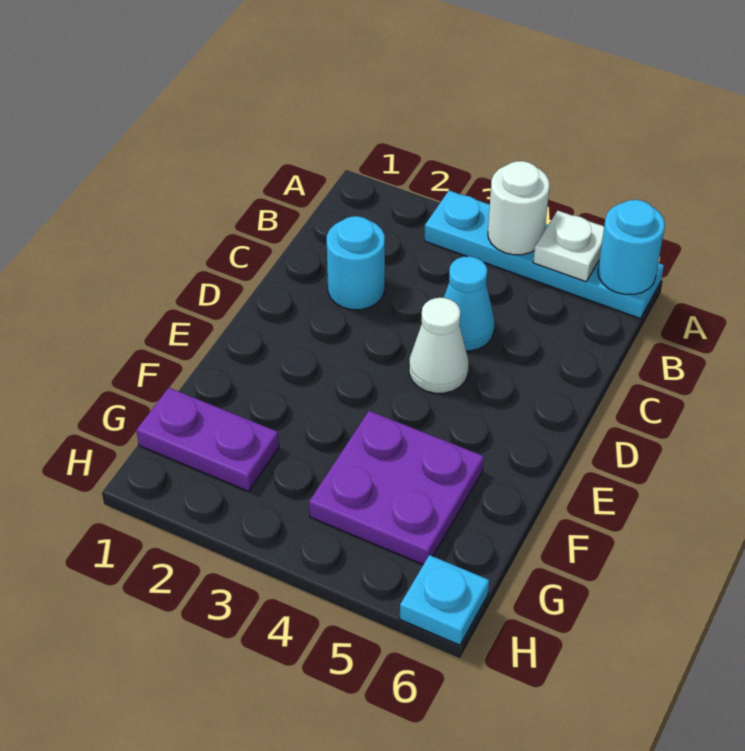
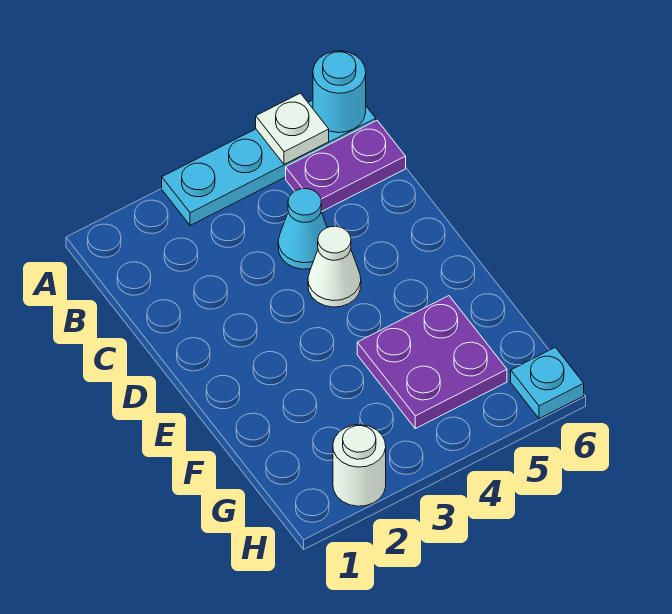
white round brick A4 level 2 -> white round brick H2 level 1
cyan round brick C2 level 1 -> none
purple plate G1:G2 level 1 -> purple plate B5:B6 level 1

